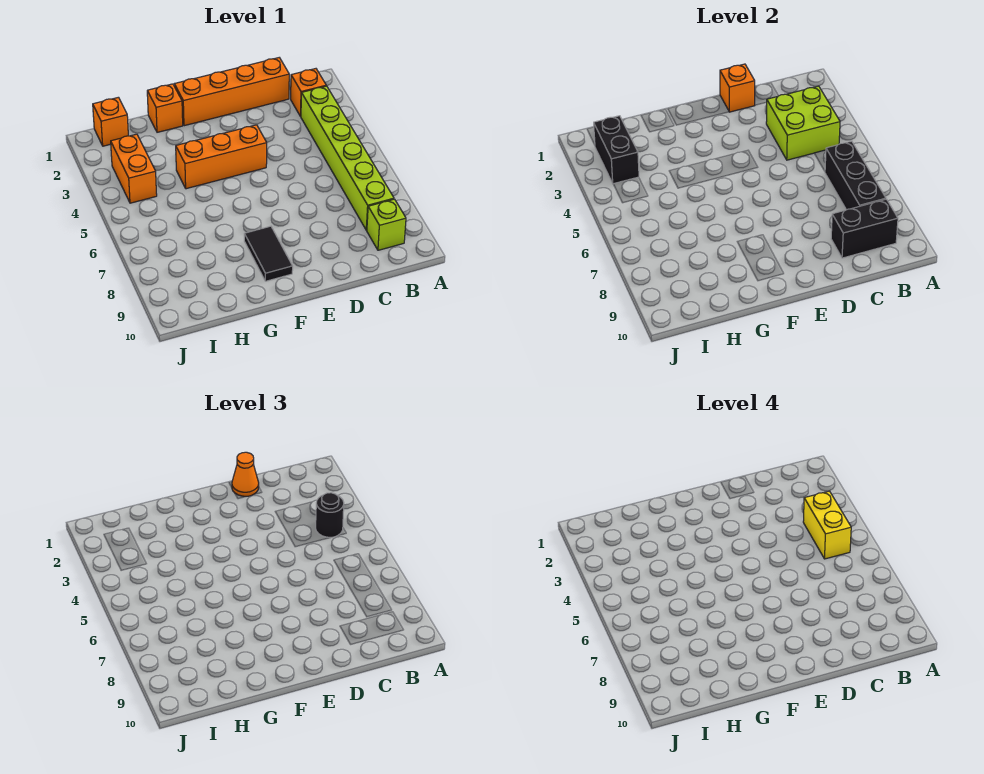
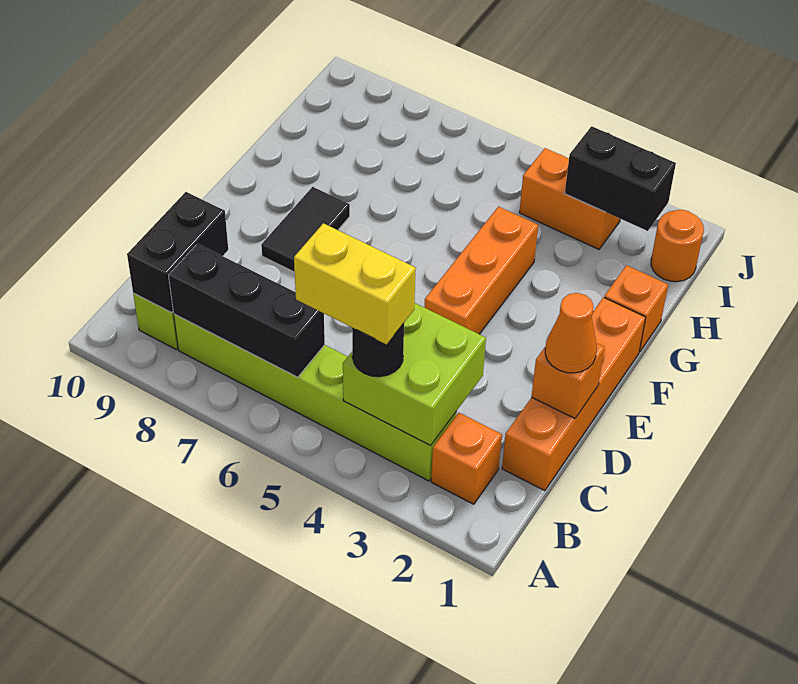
black tile F8:F9 level 1 -> black tile E8:F8 level 1
orange brick I1 level 1 -> orange round brick I1 level 1

